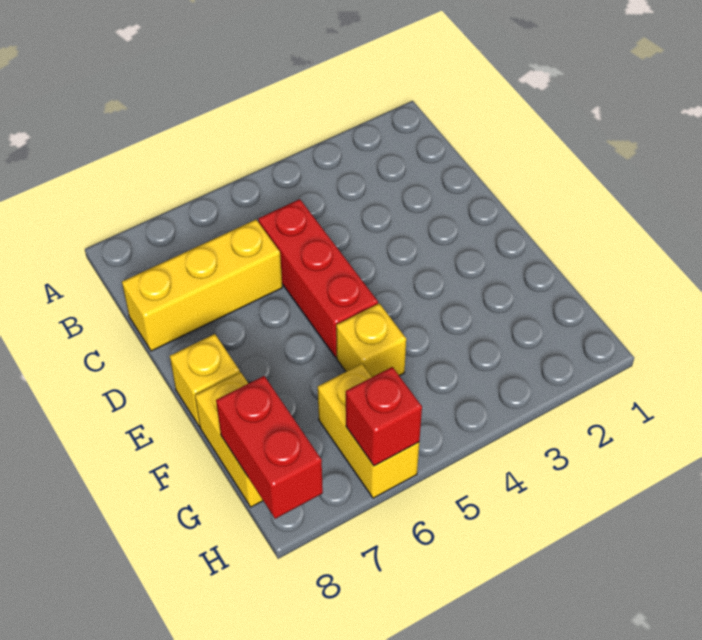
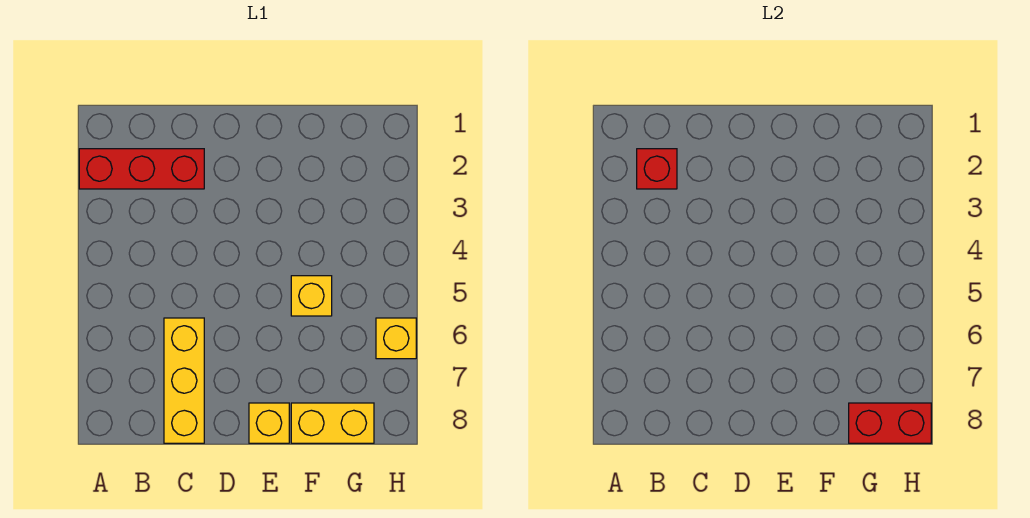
red brick C5:E5 level 1 -> red brick A2:C2 level 1
yellow brick G6:H6 level 1 -> yellow brick H6 level 1
red brick H6 level 2 -> red brick B2 level 2

